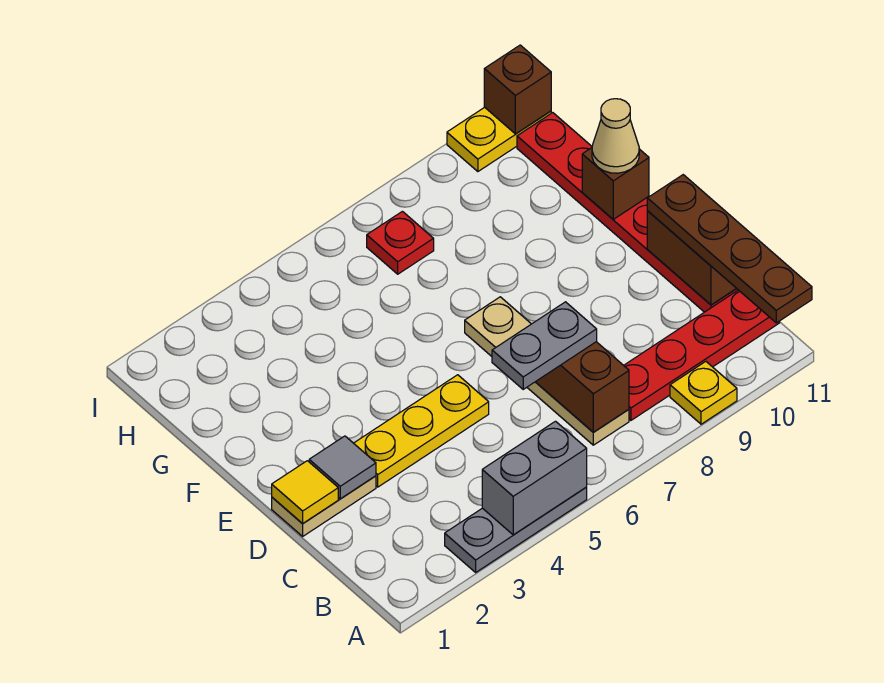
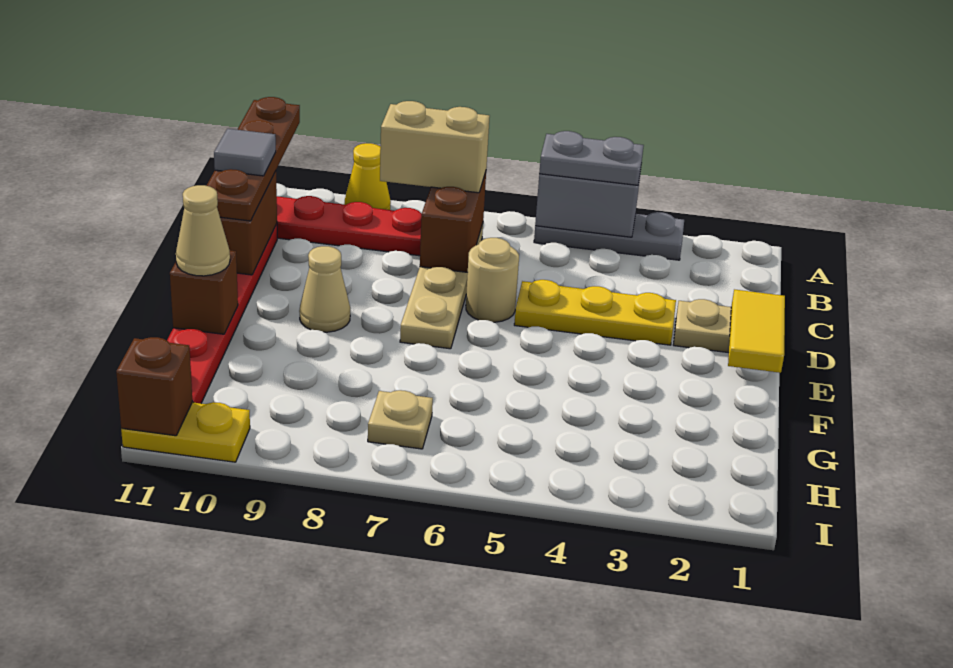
yellow plate A9 level 1 -> yellow cone A9 level 1
none -> tan brick B7:B8 level 3
grey plate C6:C7 level 3 -> grey plate A4:A5 level 3
yellow tile D1 level 2 -> yellow tile D1:E1 level 2
grey tile D2 level 2 -> grey tile C11 level 4
none -> tan round brick D6 level 1
none -> tan cone E9 level 1
red plate H7 level 1 -> tan plate H7 level 1

